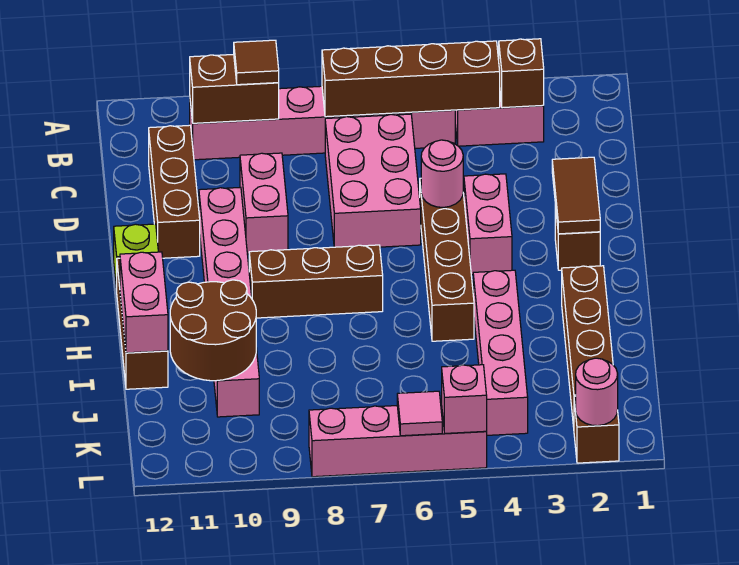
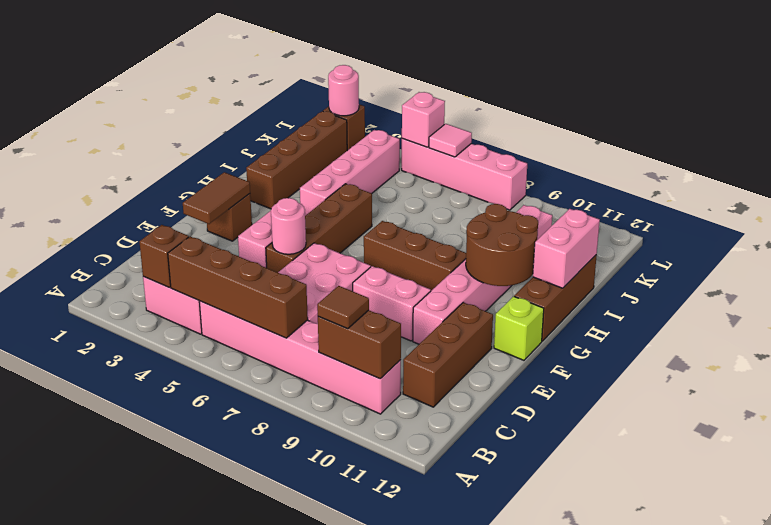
pink brick D9:E9 level 1 -> pink brick E8:E9 level 1
brown round brick I10:J11 level 2 -> brown round brick G10:H11 level 2

